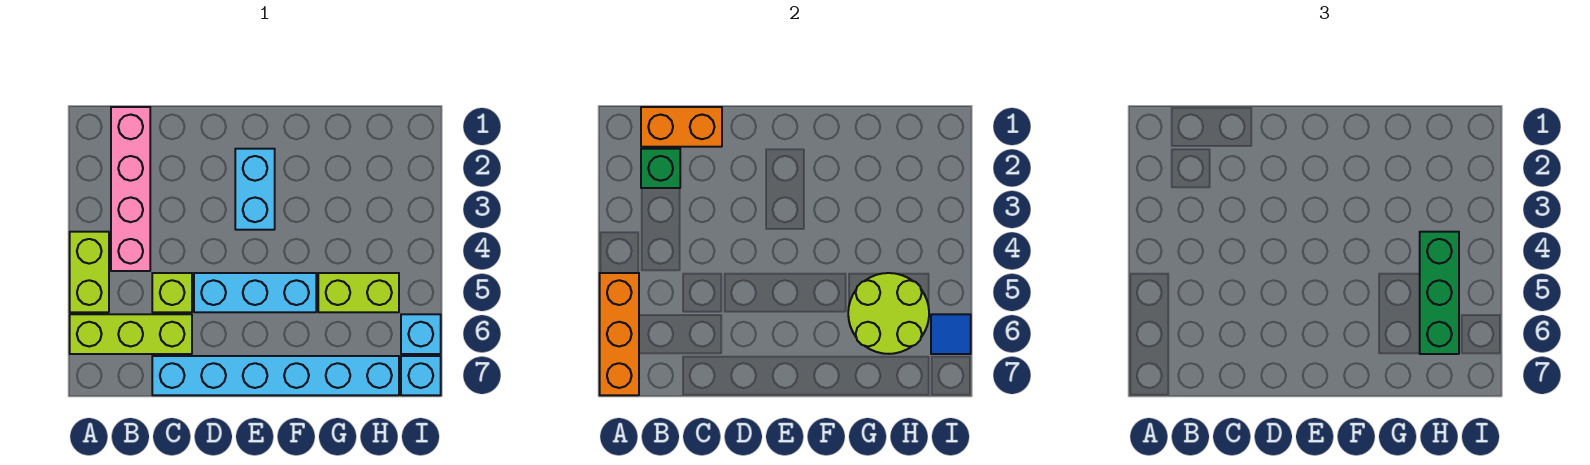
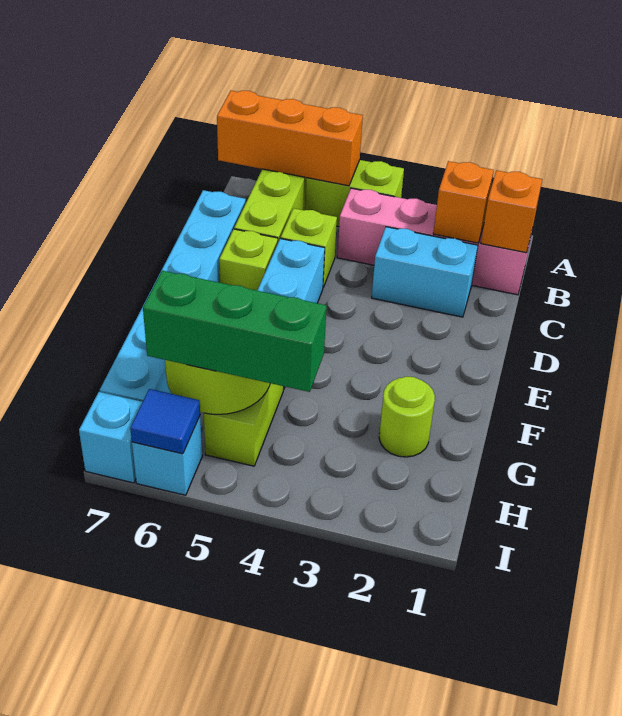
orange brick B1:C1 level 2 -> orange brick B1 level 2
green brick B2 level 2 -> orange brick B2 level 2
none -> lime brick D6 level 1
cyan brick E2:E3 level 1 -> cyan brick C2:C3 level 1
none -> lime round brick G2 level 1

